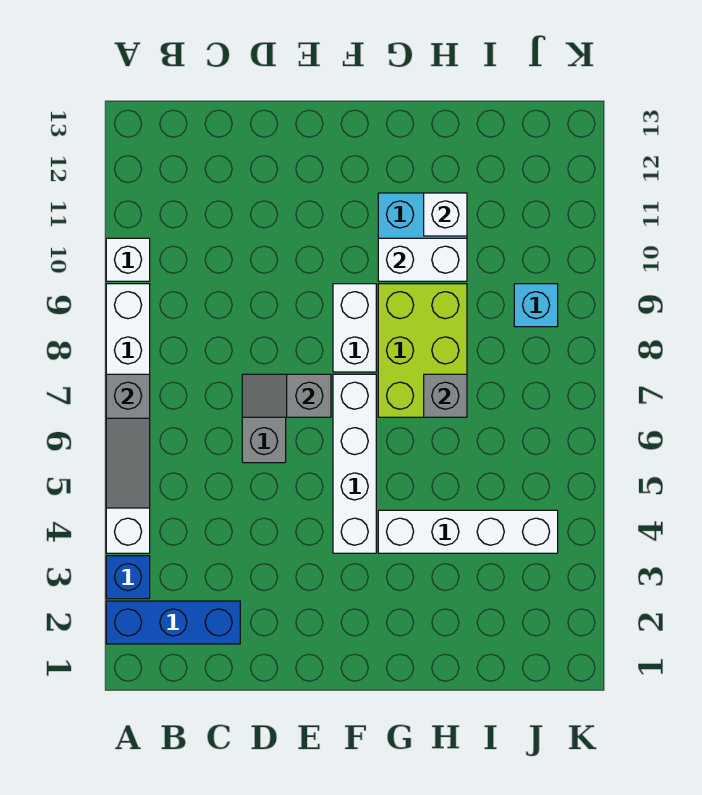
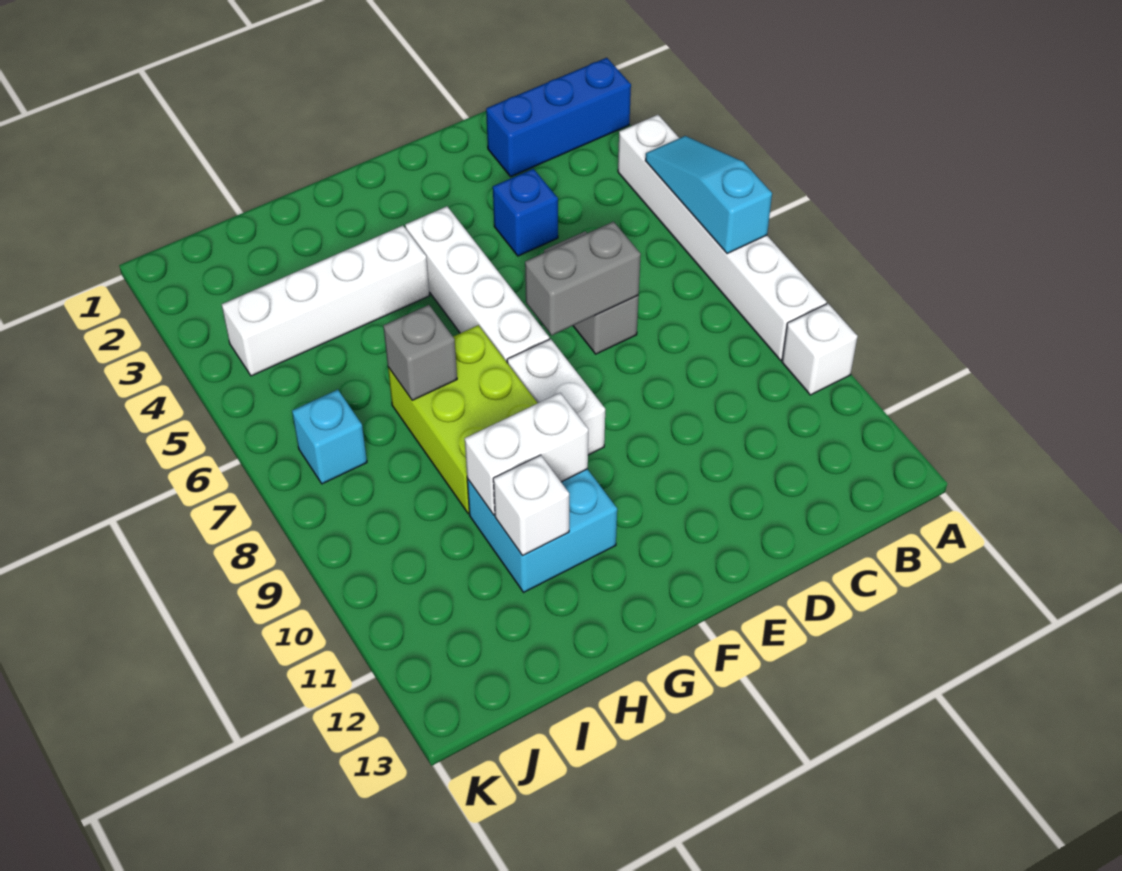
blue brick A3 level 1 -> blue brick D4 level 1
grey slope A5:A7 level 2 top 7 -> cyan slope A5:A7 level 2 top 7
grey slope D7:E7 level 2 top E -> grey brick D7:E7 level 2
cyan brick J9 level 1 -> cyan brick J7 level 1

